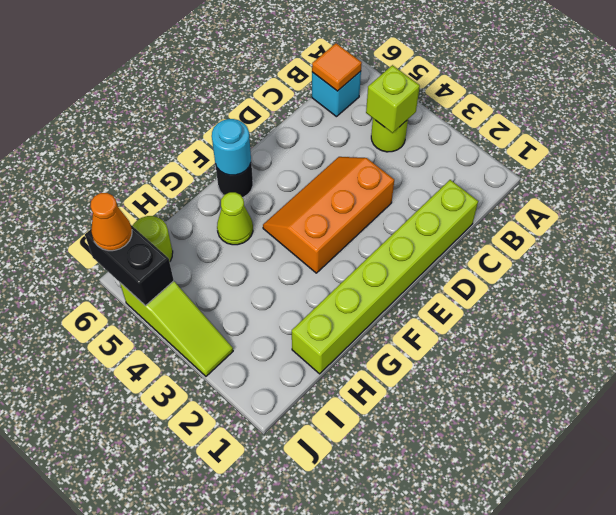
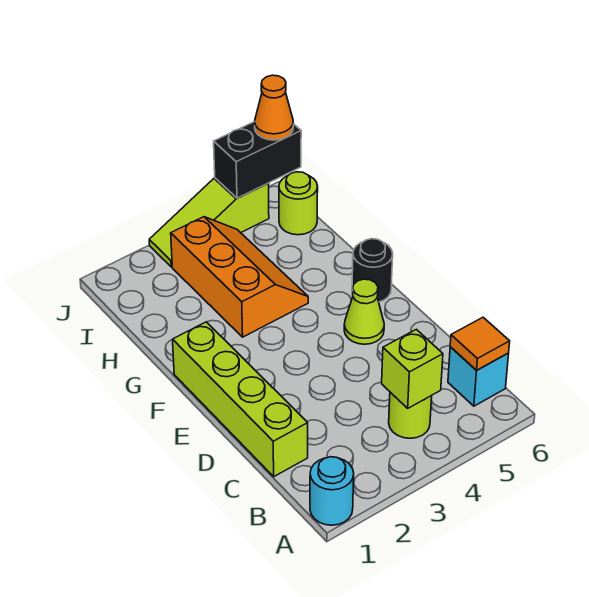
lime brick C1:H1 level 1 -> lime brick C1:F1 level 1
orange slope D3:F4 level 1 top 3 -> orange slope G3:I4 level 1 top 3
cyan round brick F6 level 2 -> cyan round brick A1 level 1
lime cone G5 level 1 -> lime cone E5 level 1

